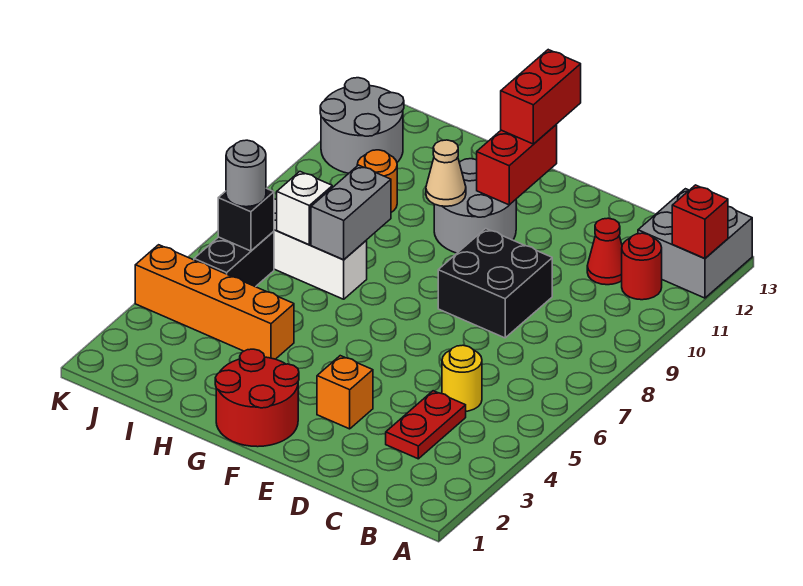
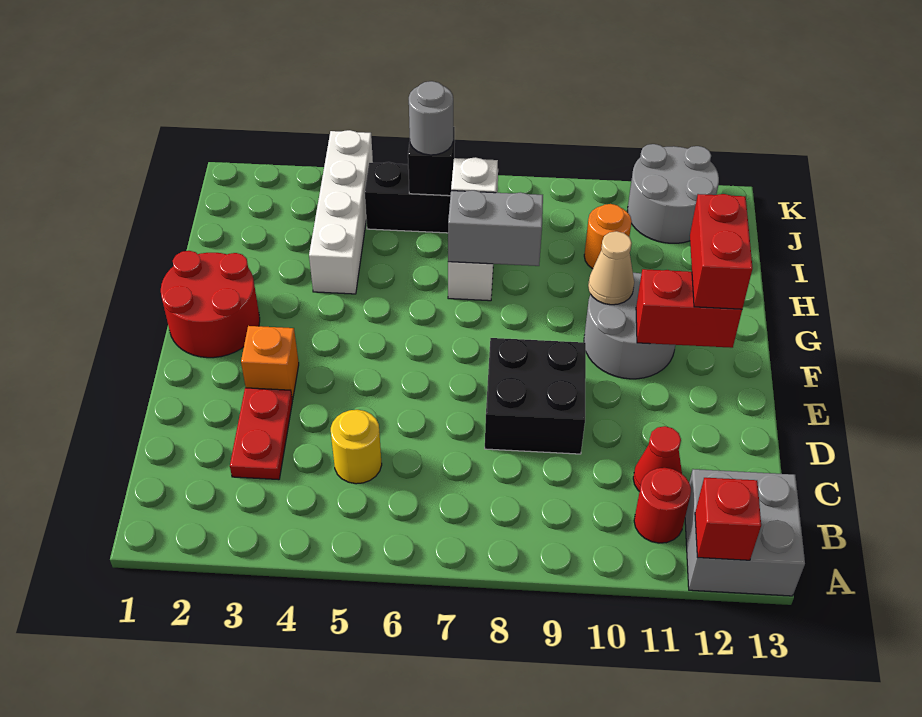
red plate C3:C4 level 1 -> red plate C3:D3 level 1
red brick F12:F13 level 3 -> red brick F12:G12 level 3
orange brick H4:K4 level 1 -> white brick H4:K4 level 1

